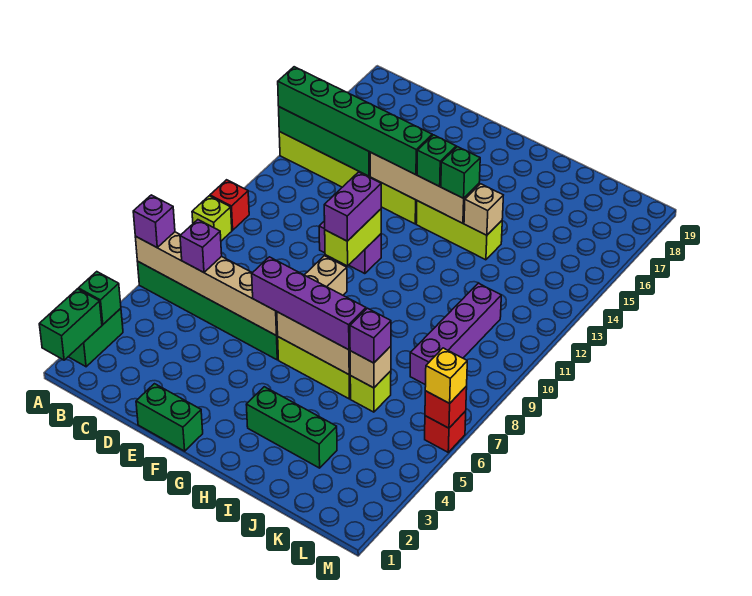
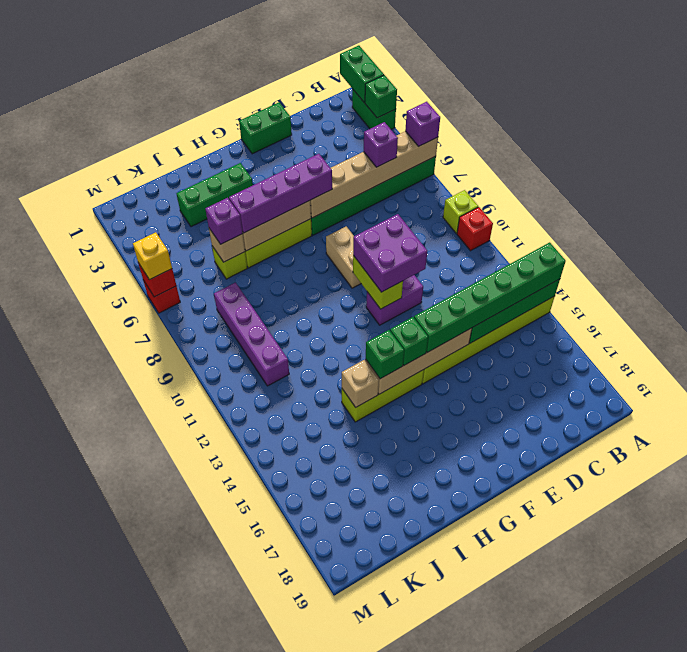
purple brick F10:F11 level 3 -> purple brick E10:F11 level 3

